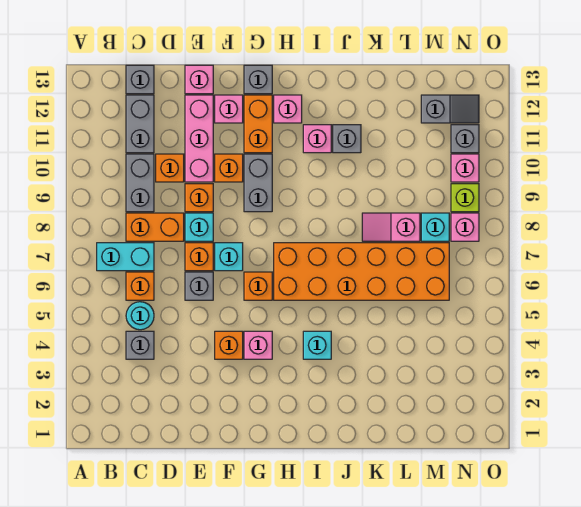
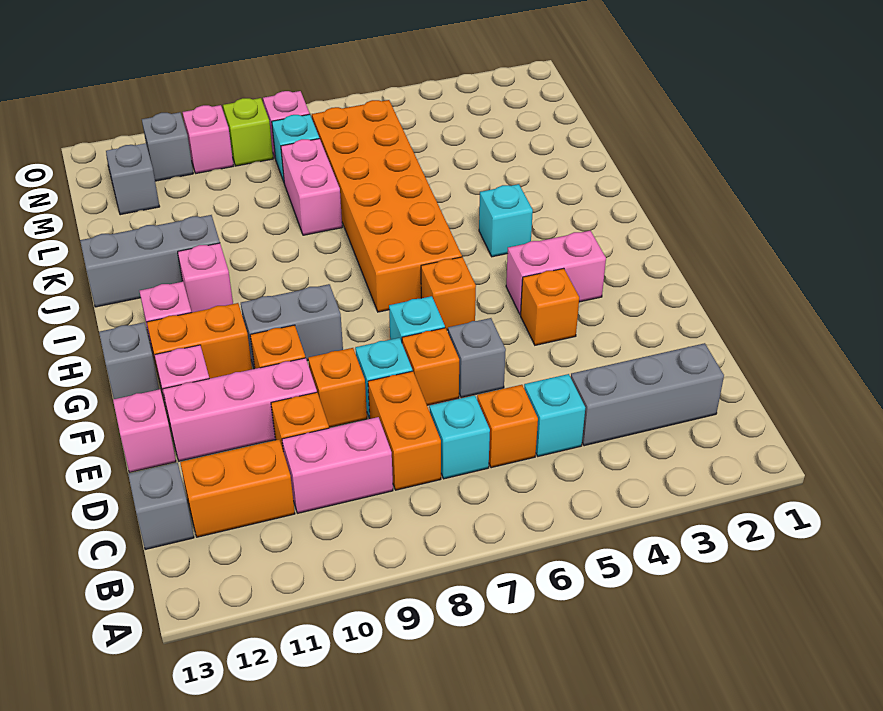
cyan brick B7:C7 level 1 -> cyan brick C7 level 1
grey brick C4 level 1 -> grey brick C2:C4 level 1
cyan round brick C5 level 1 -> cyan brick C5 level 1
grey brick C9:C10 level 1 -> pink brick C9:C10 level 1
grey brick C11:C12 level 1 -> orange brick C11:C12 level 1
pink brick G4 level 1 -> pink brick G3:G4 level 1
grey brick J11 level 1 -> grey brick J11:J13 level 1
pink slope K8:L8 level 1 top L -> pink brick K8:L8 level 1

